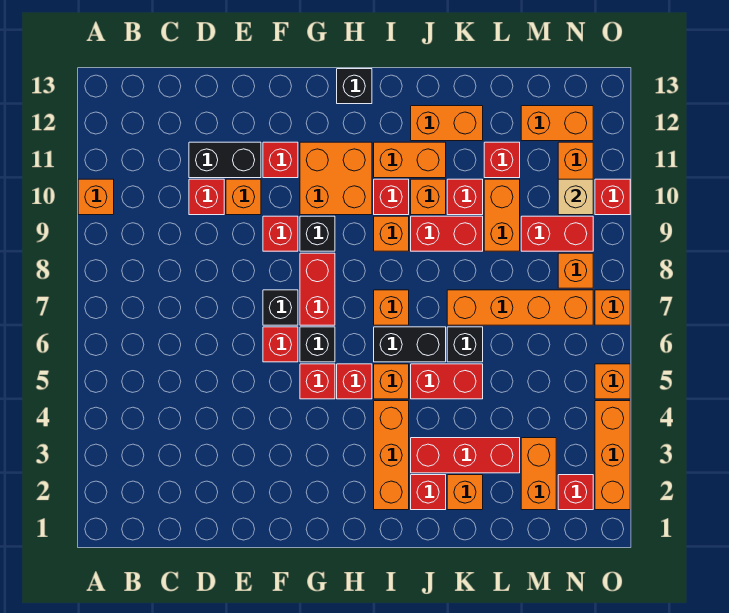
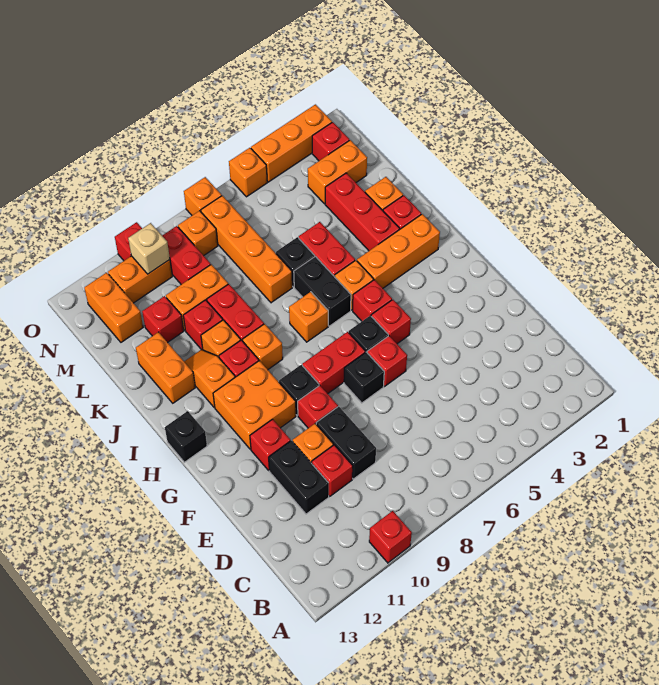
orange brick A10 level 1 -> red brick A10 level 1
none -> black brick D9:E9 level 1
orange brick I11:J11 level 1 -> orange slope I11:J11 level 1 top I

